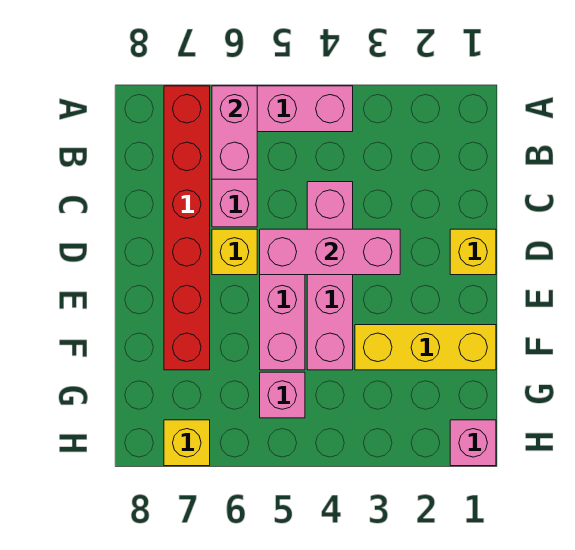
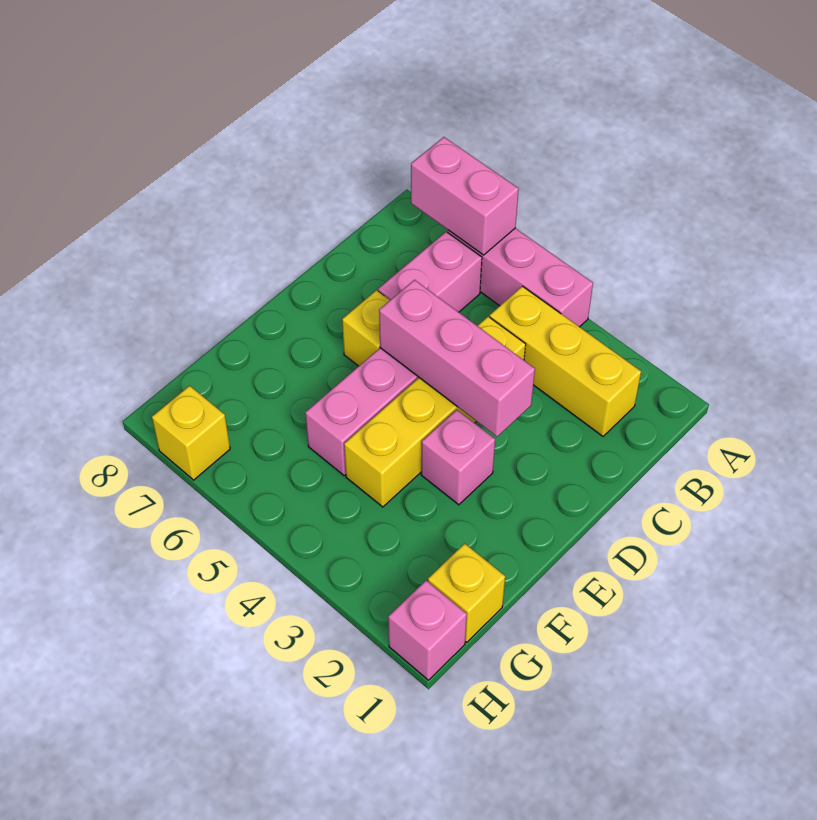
pink brick A6:B6 level 2 -> pink brick A6:A7 level 2
red brick A7:F7 level 1 -> none
pink brick C4:F4 level 1 -> yellow brick C4:F4 level 1
yellow brick D1 level 1 -> yellow brick G1 level 1
yellow brick F1:F3 level 1 -> yellow brick B2:B4 level 1
pink brick G5 level 1 -> pink brick E3 level 1

